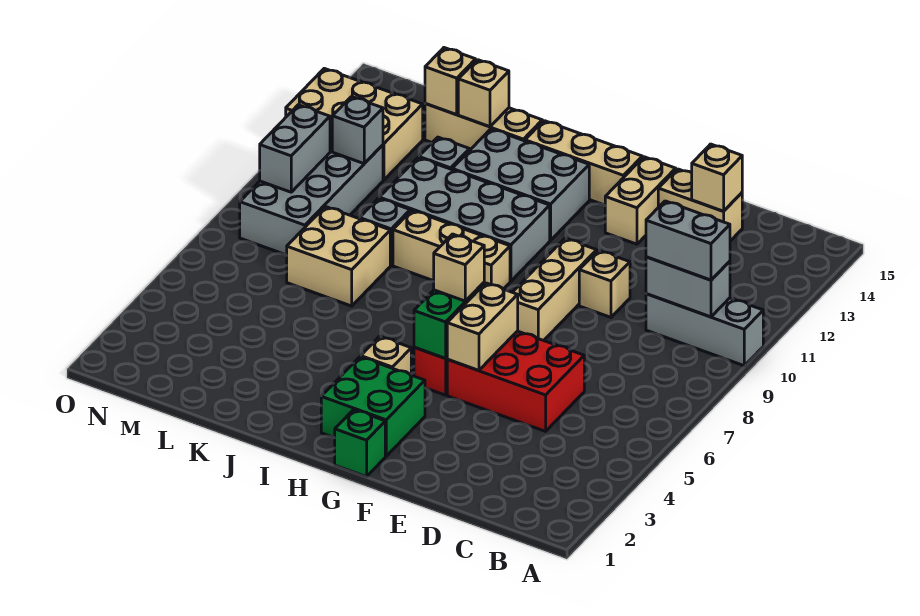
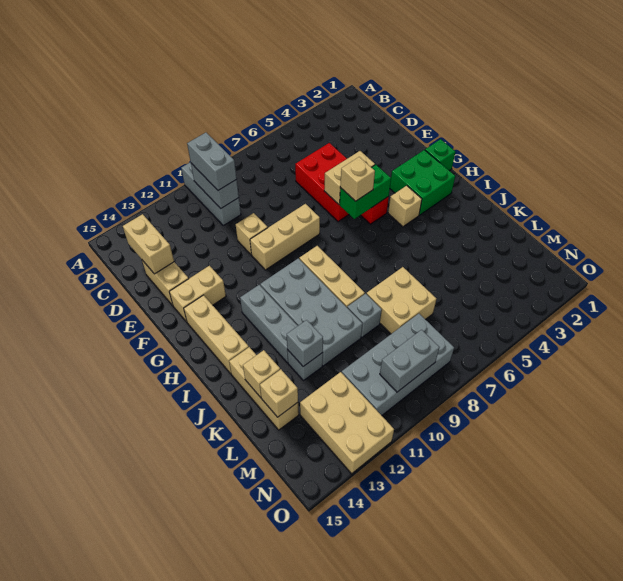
tan brick D14 level 2 -> tan brick C14:D14 level 2
grey brick H12:J13 level 1 -> grey brick H12:J12 level 1
grey brick M11 level 2 -> grey brick K12 level 2

